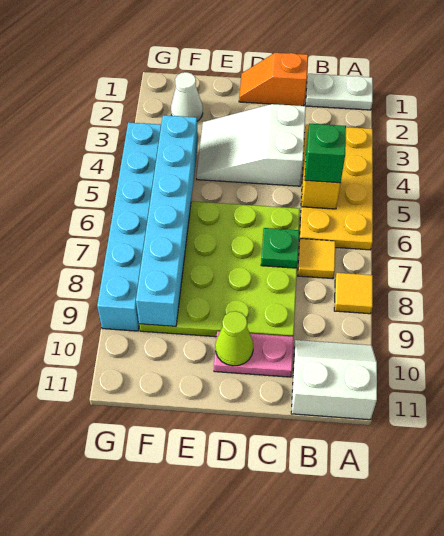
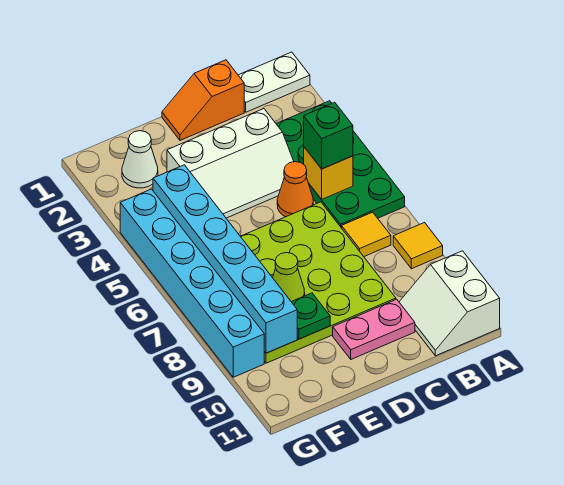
yellow plate A3:B6 level 1 -> green plate A3:B6 level 1
white slope A10:B11 level 1 top 11 -> white slope A10:B11 level 1 top A
white slope C3:E4 level 1 top C -> white slope C3:E4 level 1 top 3
none -> orange cone C5 level 1
green plate C7 level 2 -> green plate E9 level 2
lime cone D10 level 2 -> lime cone E8 level 2

